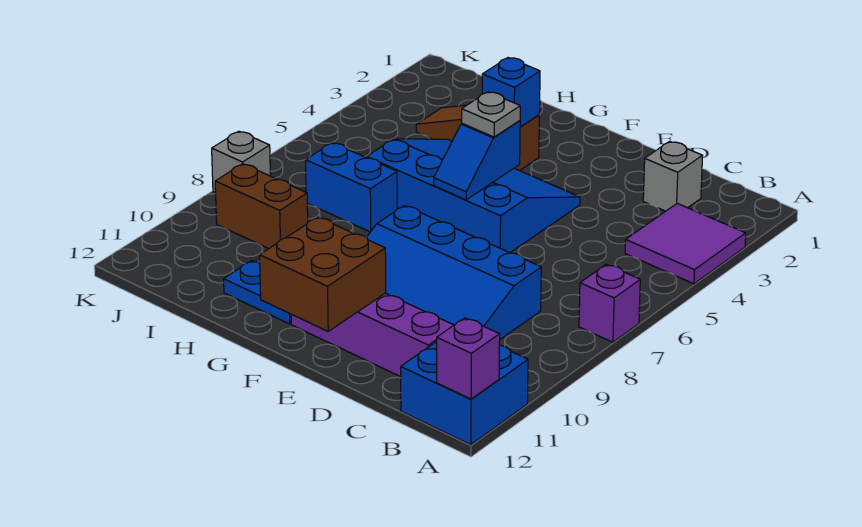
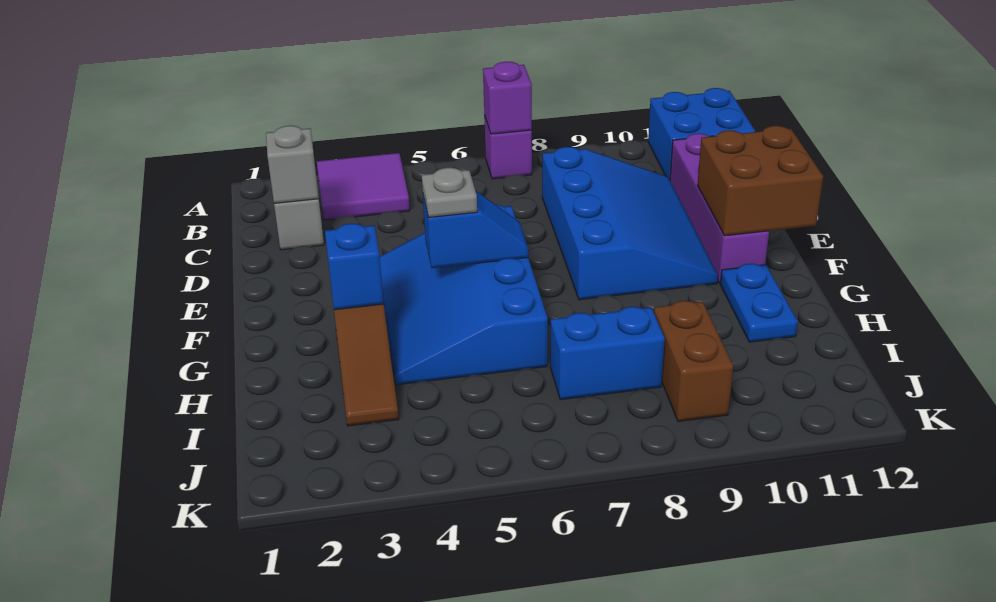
purple brick A12 level 2 -> purple brick A7 level 2
blue brick H7:I7 level 1 -> blue brick I7:I8 level 1
grey brick K8 level 1 -> grey brick C2 level 2

